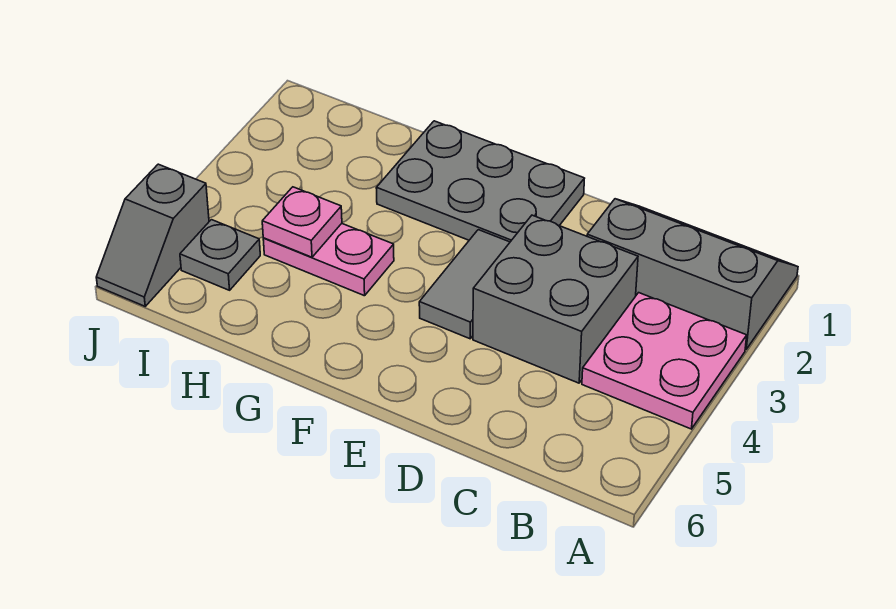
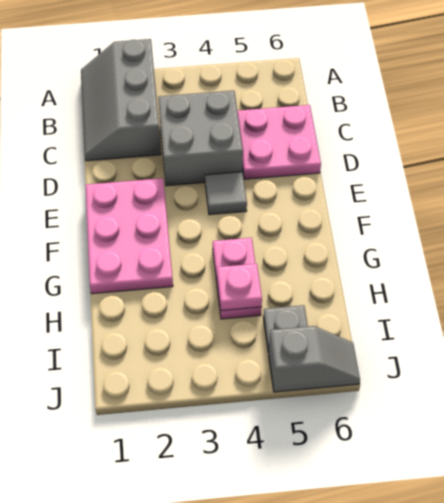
pink plate A3:B4 level 1 -> pink plate C5:D6 level 1
grey plate E1:G2 level 1 -> pink plate E1:G2 level 1
grey tile E3:E4 level 1 -> grey tile E4 level 1

